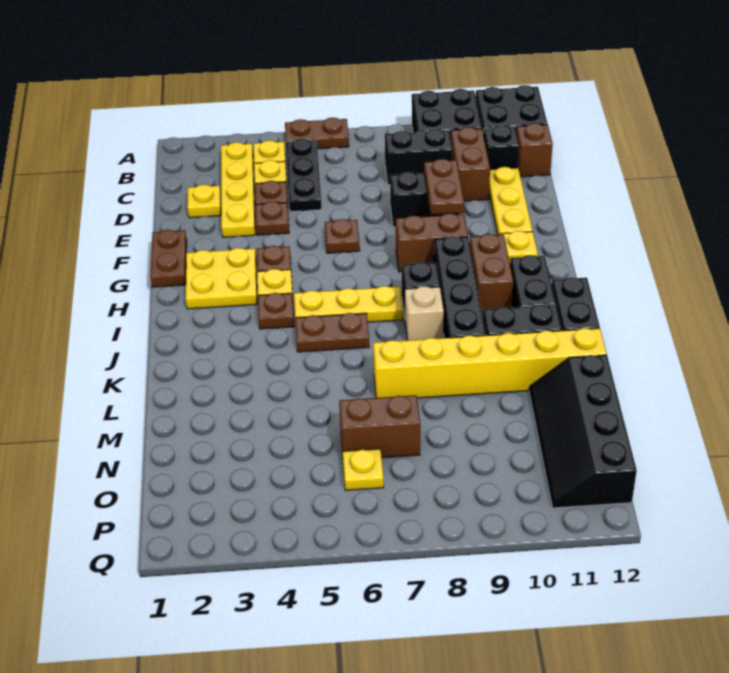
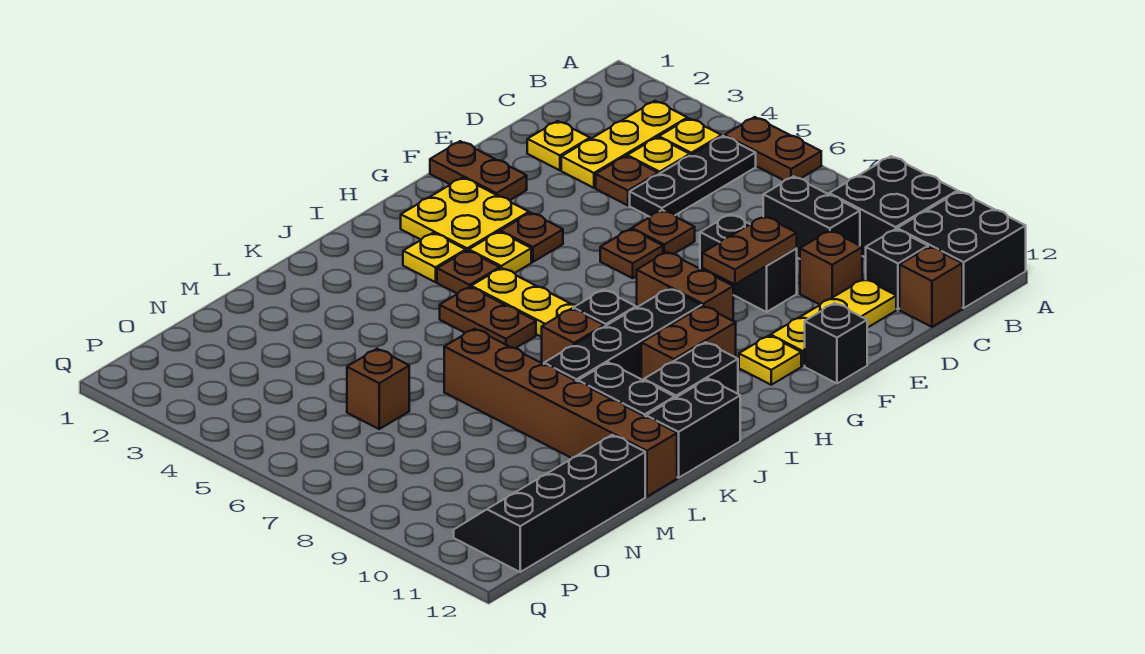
yellow plate B3:E3 level 1 -> yellow plate B3:D3 level 1
brown brick C10:D10 level 1 -> brown brick D10 level 1
brown plate E4 level 1 -> brown plate E6 level 1
brown plate F1:G1 level 1 -> brown plate F1:F2 level 1
none -> black brick F12 level 1
tan brick J8 level 1 -> brown brick J8 level 1
yellow brick L7:L12 level 1 -> brown brick L7:L12 level 1
brown brick N6:N7 level 1 -> brown brick N6 level 1
yellow plate O6 level 1 -> yellow plate I3 level 1

